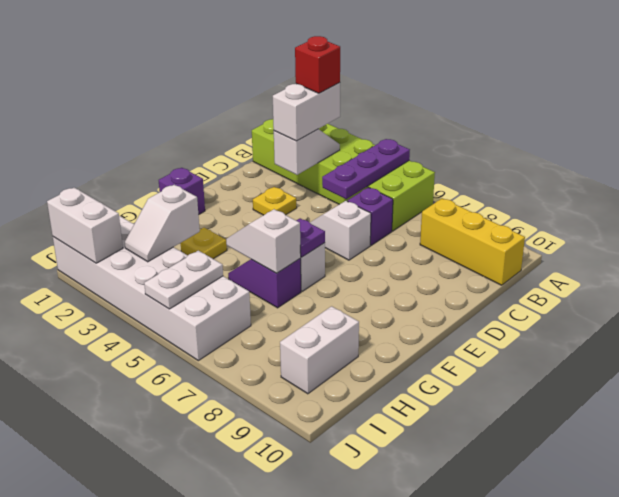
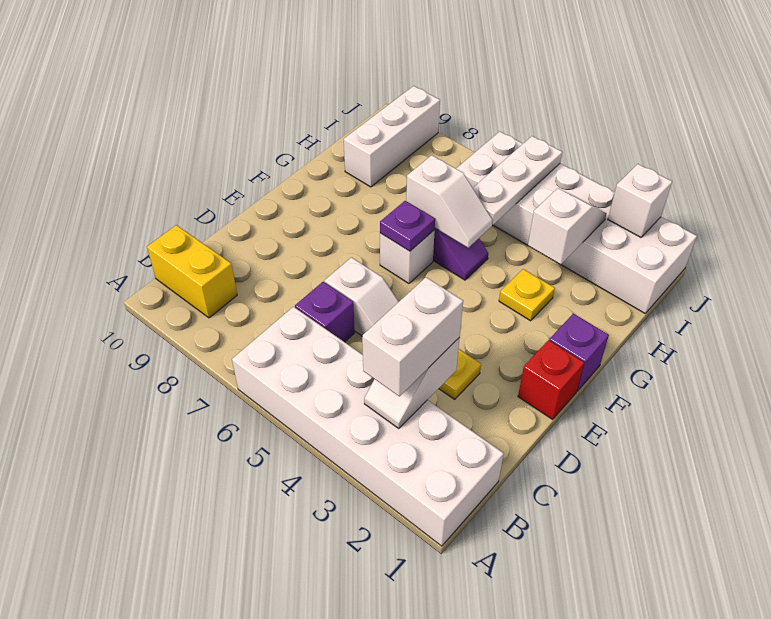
lime brick A1:B6 level 1 -> white brick A1:B6 level 1
purple plate A5:C5 level 2 -> none
red brick B3 level 4 -> red brick E1 level 1
yellow brick B8:B10 level 1 -> yellow brick B9:B10 level 1
white brick H9:I9 level 1 -> white brick H9:J9 level 1
white plate I5:J5 level 2 -> white plate H5:J5 level 2
white brick J1:J2 level 2 -> white brick J2 level 2

